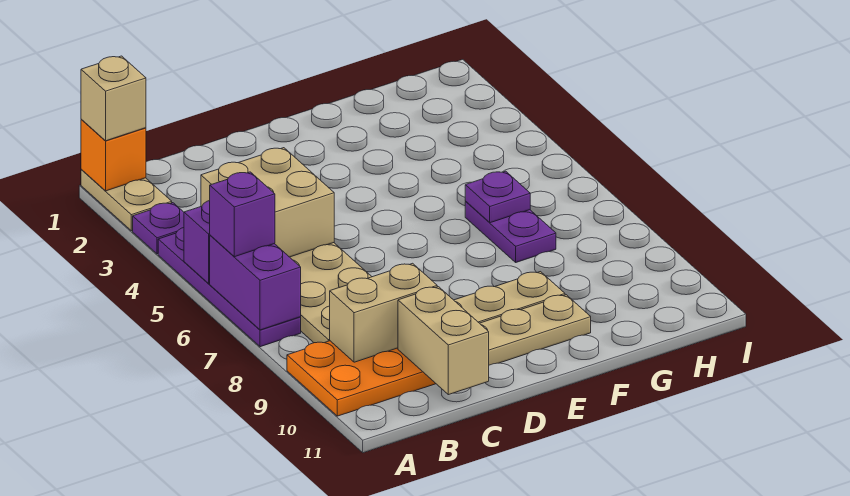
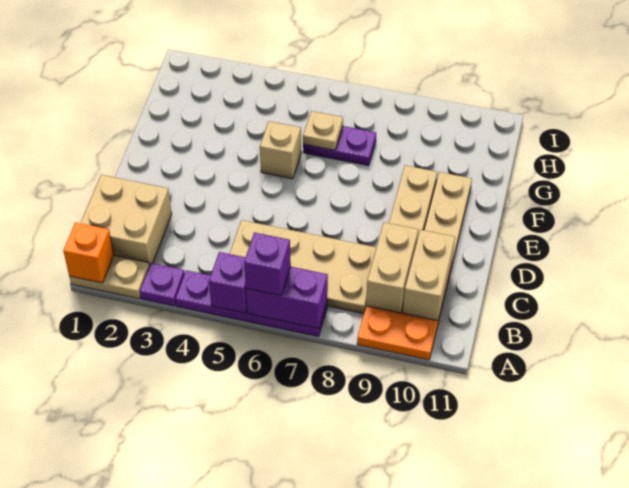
tan brick A1 level 3 -> tan brick F5 level 1
tan brick B4:C5 level 2 -> tan brick B1:C2 level 1
tan brick C10:C11 level 2 -> tan brick B10:C10 level 2
purple plate G6 level 2 -> tan plate G6 level 2

